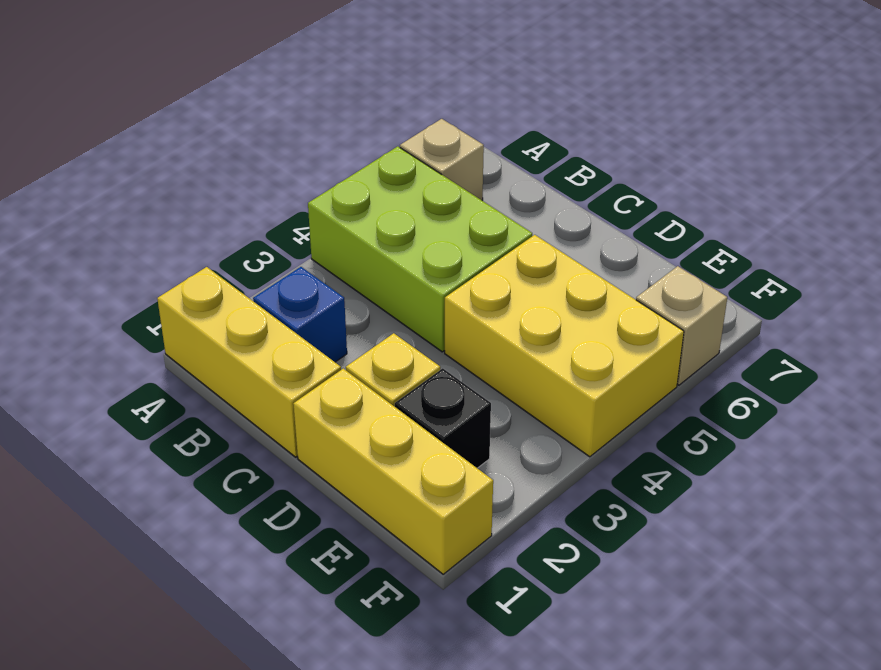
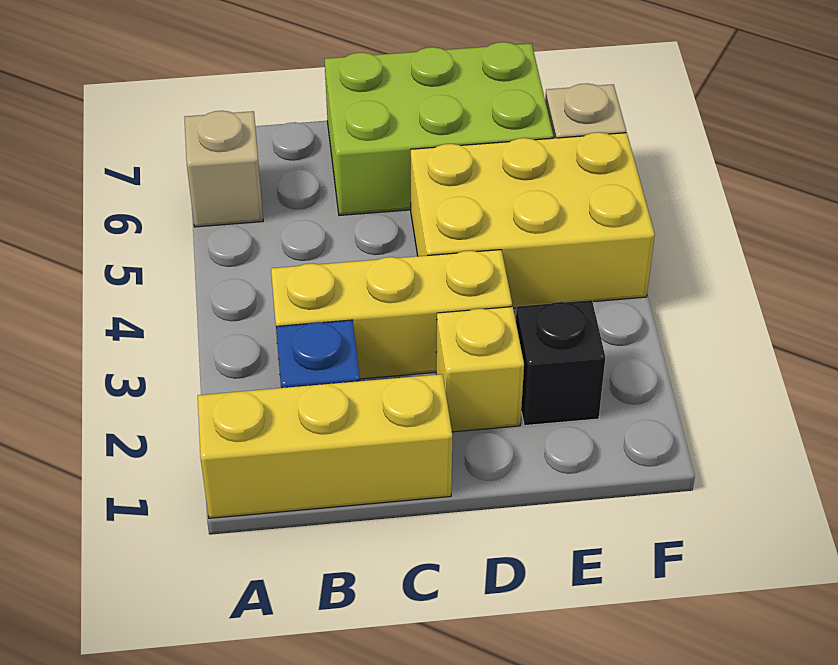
lime brick A4:C5 level 1 -> lime brick C6:E7 level 1
yellow brick D1:F1 level 1 -> yellow brick B3:D3 level 1

